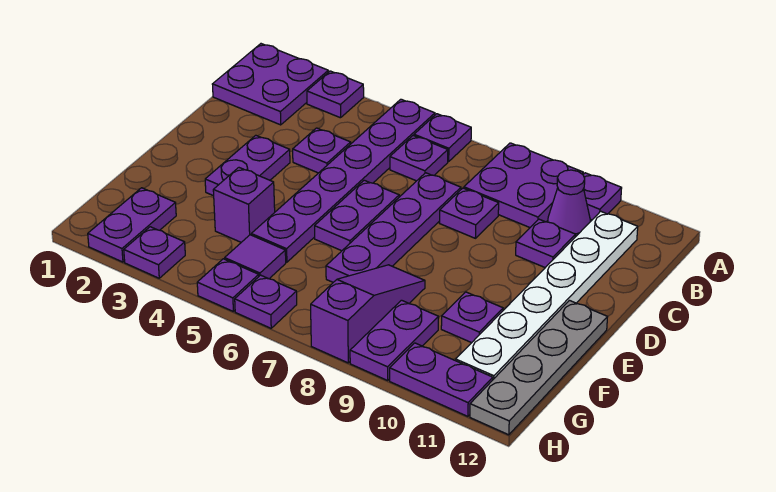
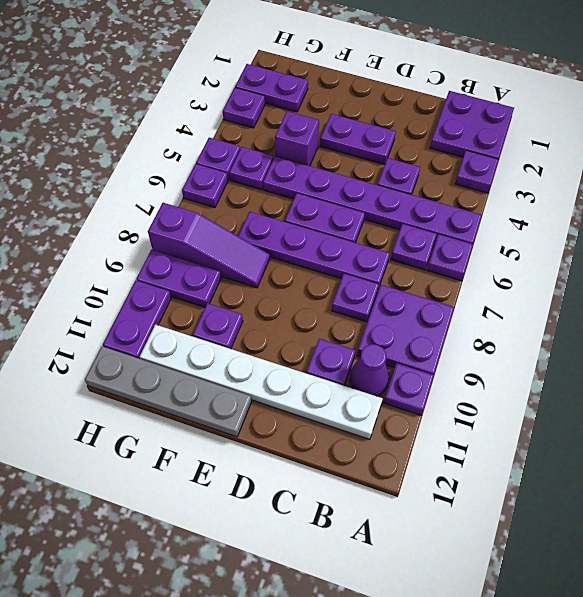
purple tile G5 level 1 -> purple plate G5 level 1

